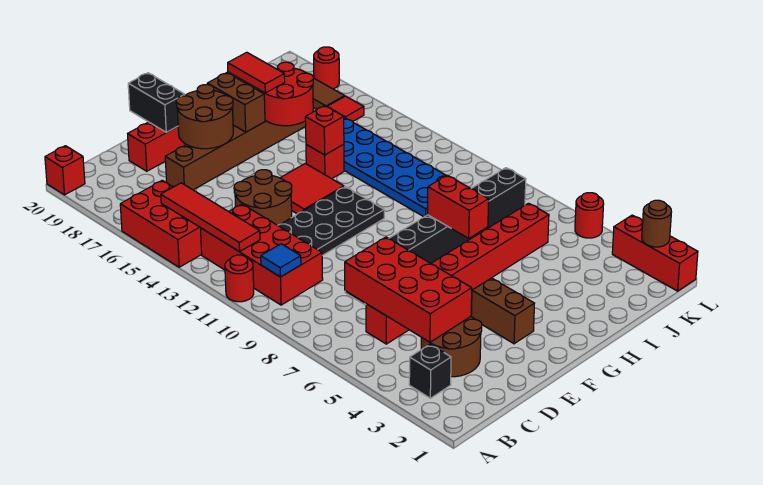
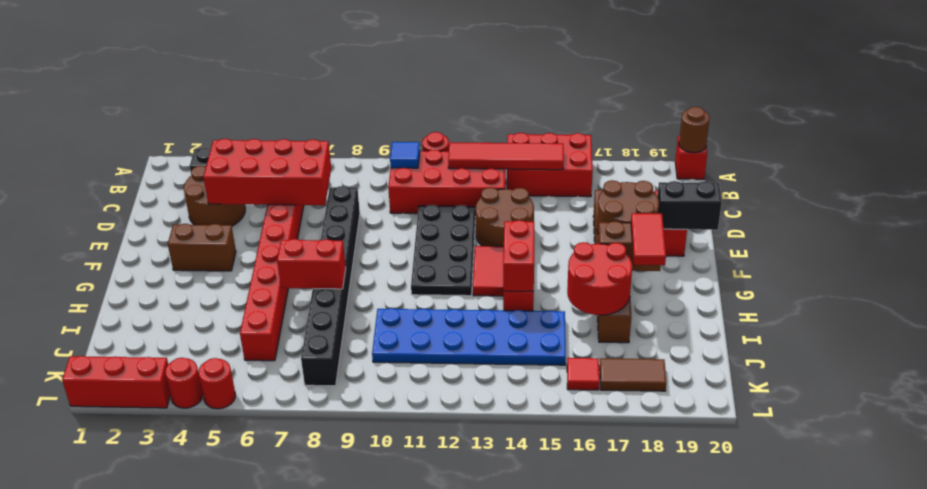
red brick H14 level 2 -> red brick G14:H14 level 2
red tile H17:H18 level 3 -> red tile G18:H18 level 3
brown round brick L2 level 2 -> brown round brick A20 level 2
red round brick L18 level 1 -> red round brick L4 level 1

